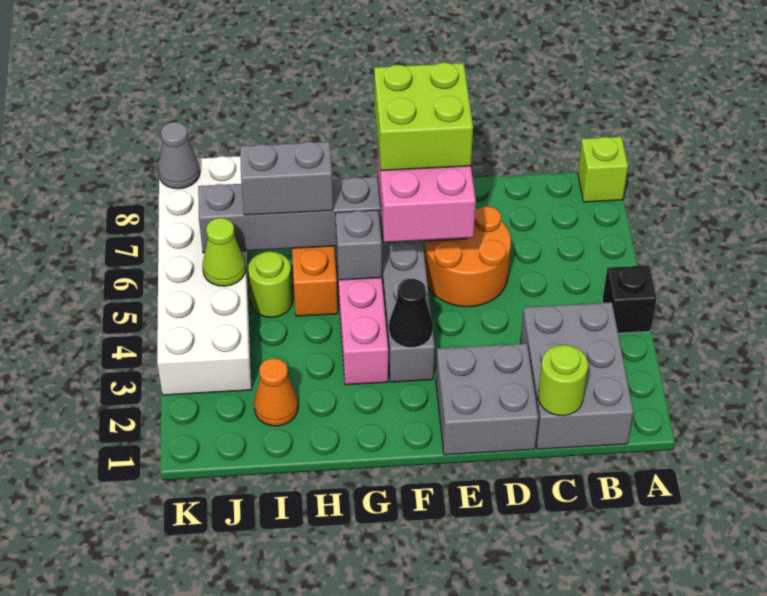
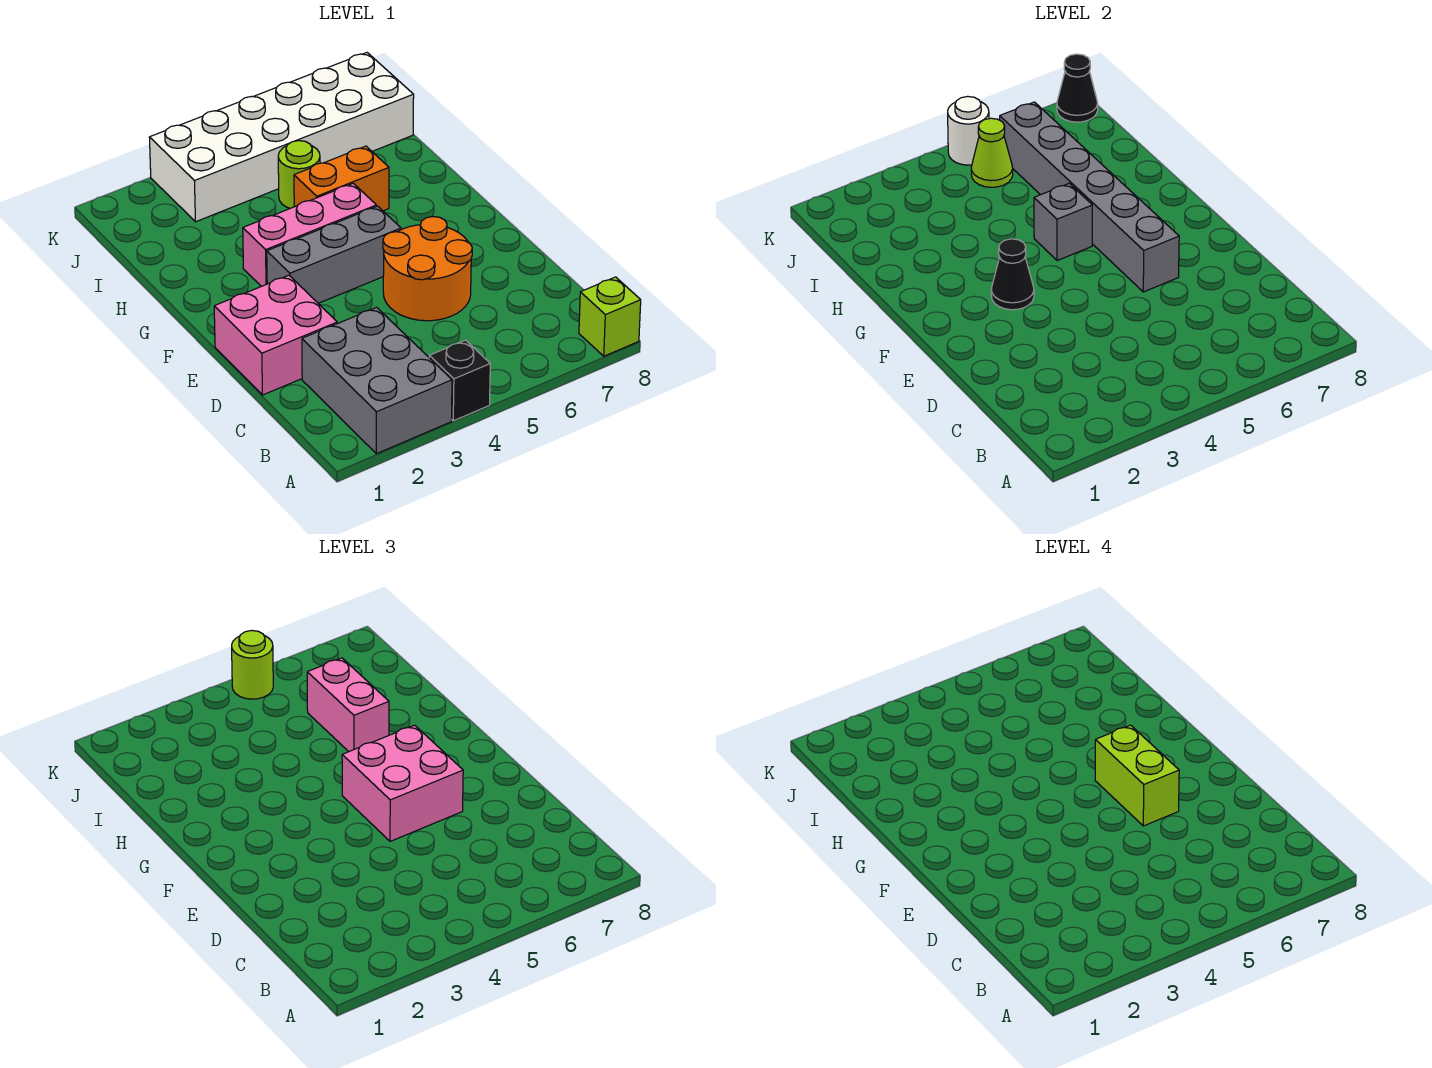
grey brick B1:C3 level 1 -> grey brick A2:C3 level 1
lime round brick C1 level 2 -> lime round brick K5 level 3
grey brick D1:E2 level 1 -> pink brick D1:E2 level 1
lime brick E6:F7 level 4 -> lime brick E6:F6 level 4
grey brick H6:I6 level 3 -> pink brick H6:I6 level 3
orange cone I2 level 1 -> none
none -> white round brick K5 level 2
grey cone K8 level 2 -> black cone K8 level 2

